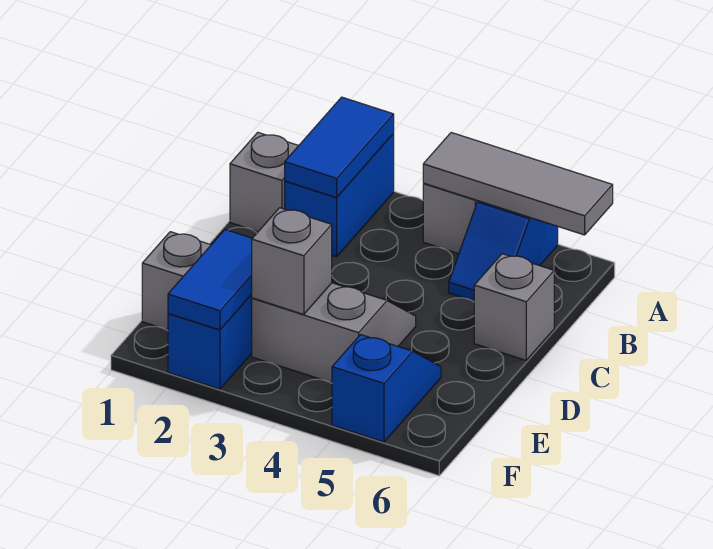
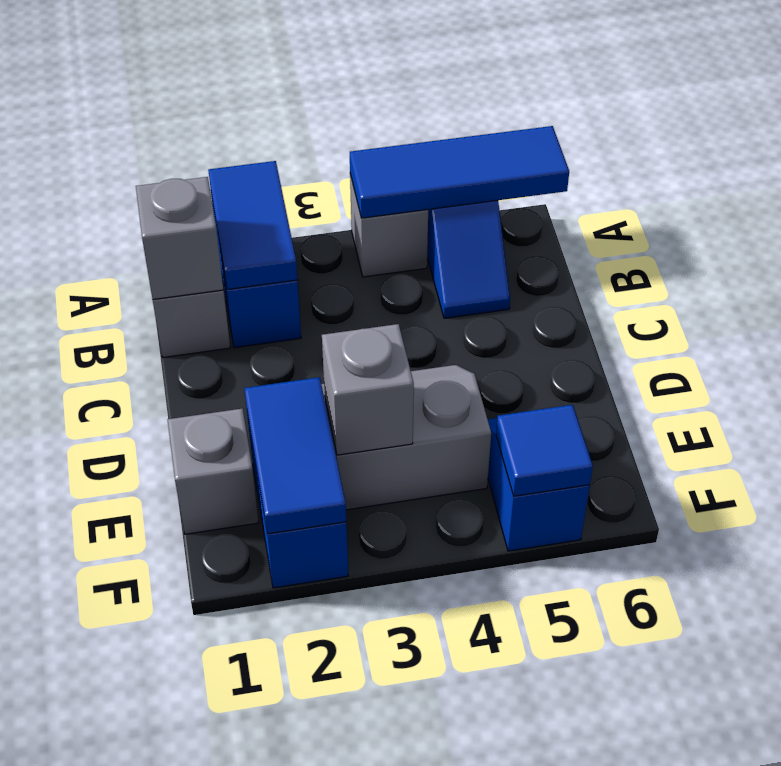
grey tile A4:A6 level 2 -> blue tile A4:A6 level 2
grey brick C6 level 1 -> grey brick B1 level 2
none -> blue tile F5 level 2

